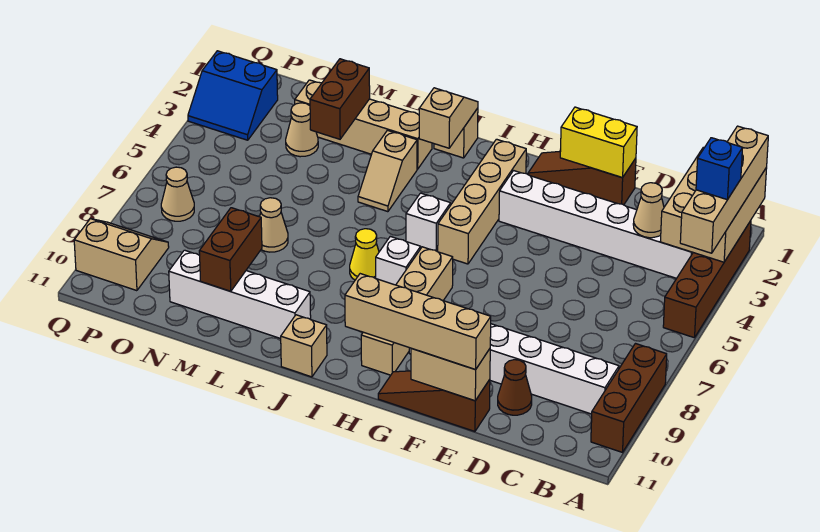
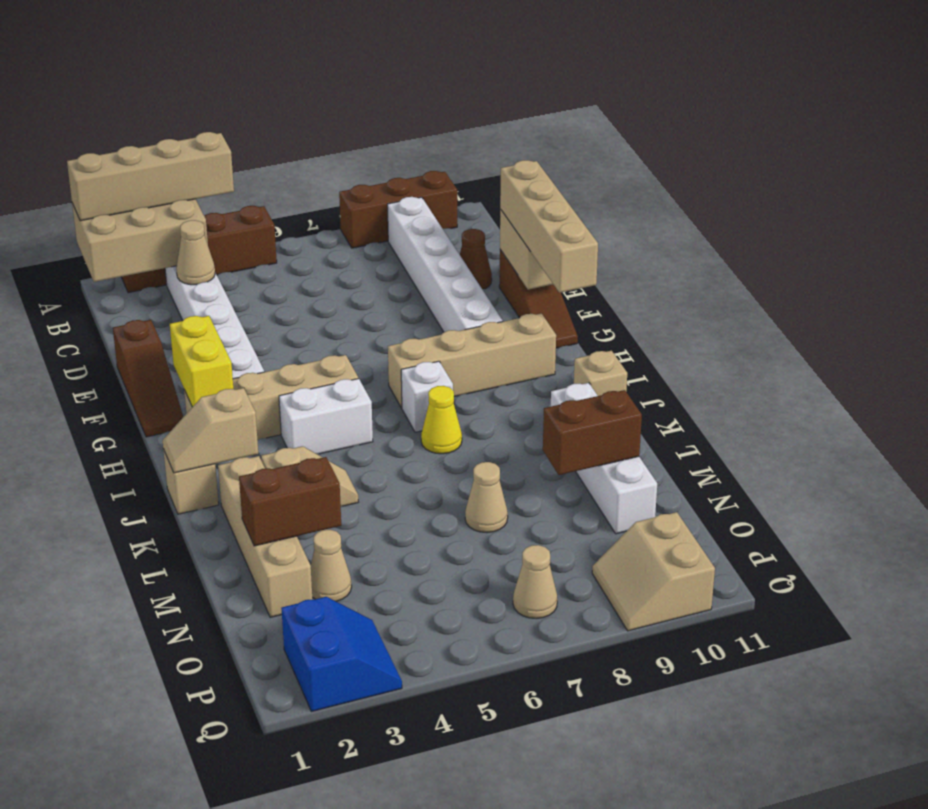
blue brick A3 level 4 -> none
yellow brick E1:F1 level 2 -> yellow brick G2:H2 level 2
white brick I5 level 1 -> white brick I4:I5 level 1

